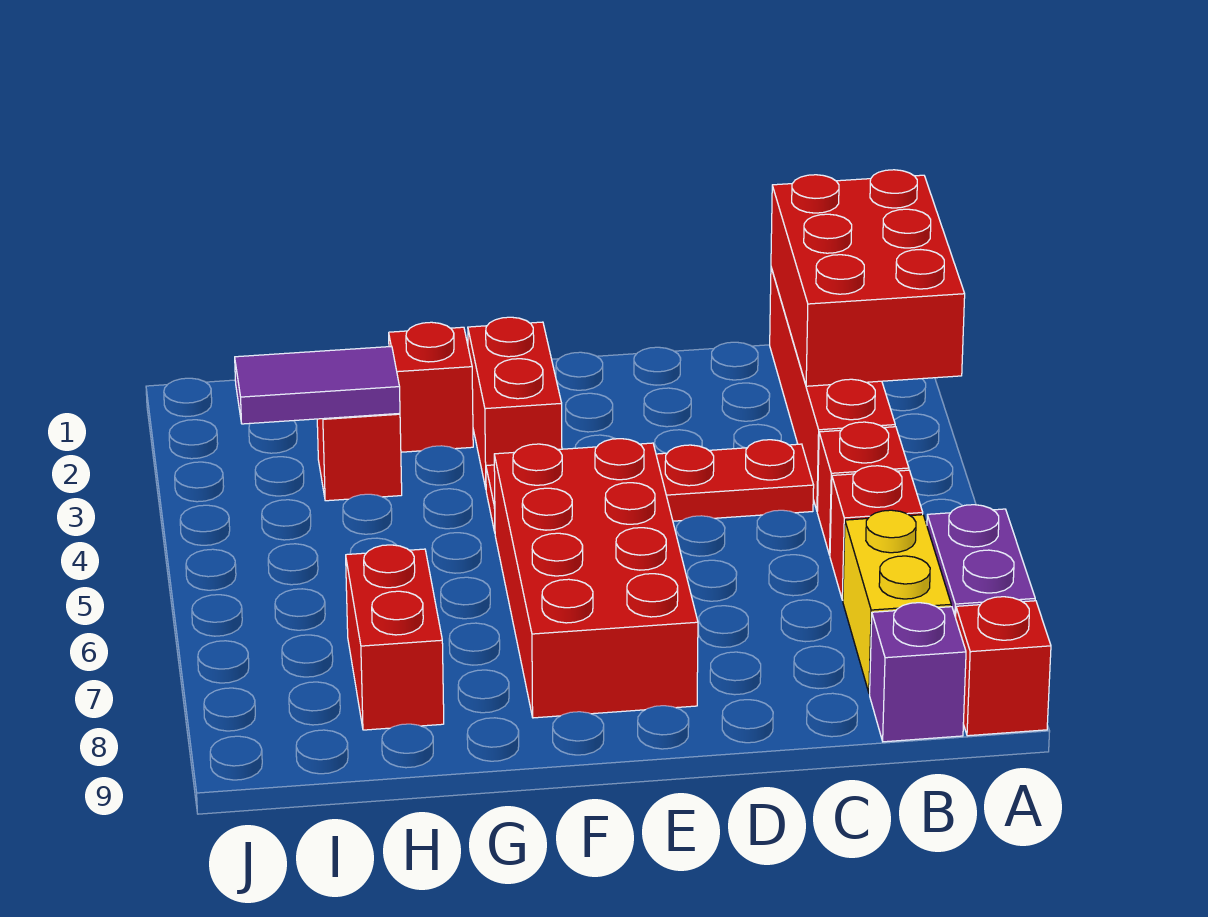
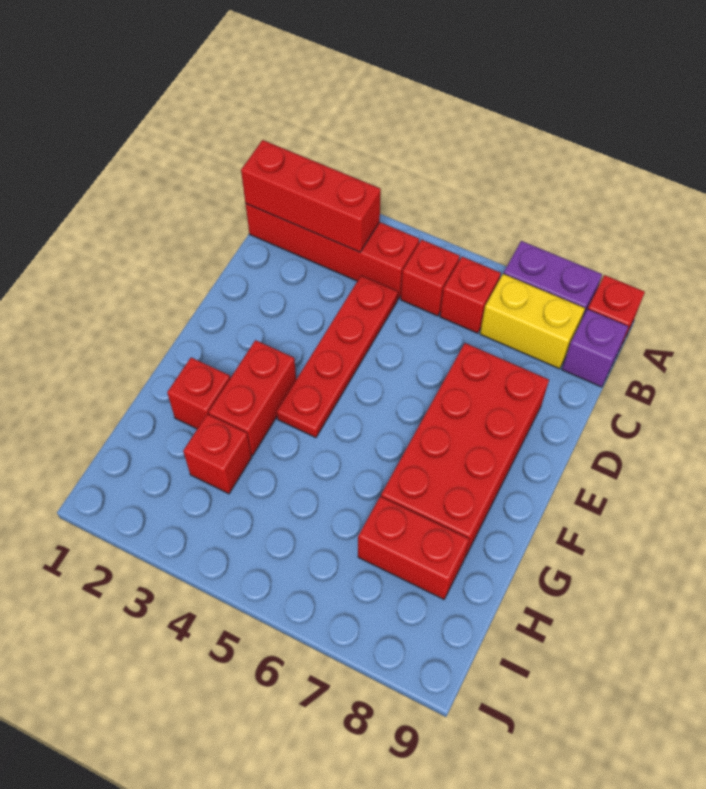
red brick A1:B3 level 2 -> red brick B1:B3 level 2
red brick E5:F8 level 1 -> red brick D7:G8 level 1
red brick F2:F3 level 1 -> red brick F3:G3 level 1
purple tile H3:I3 level 2 -> none

